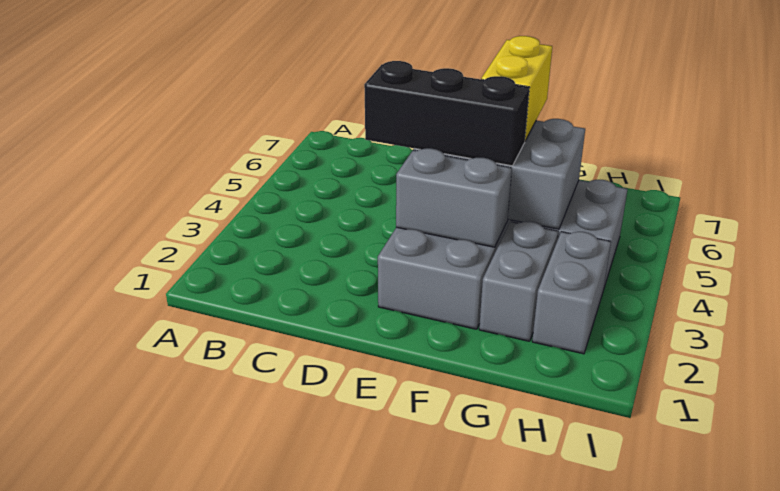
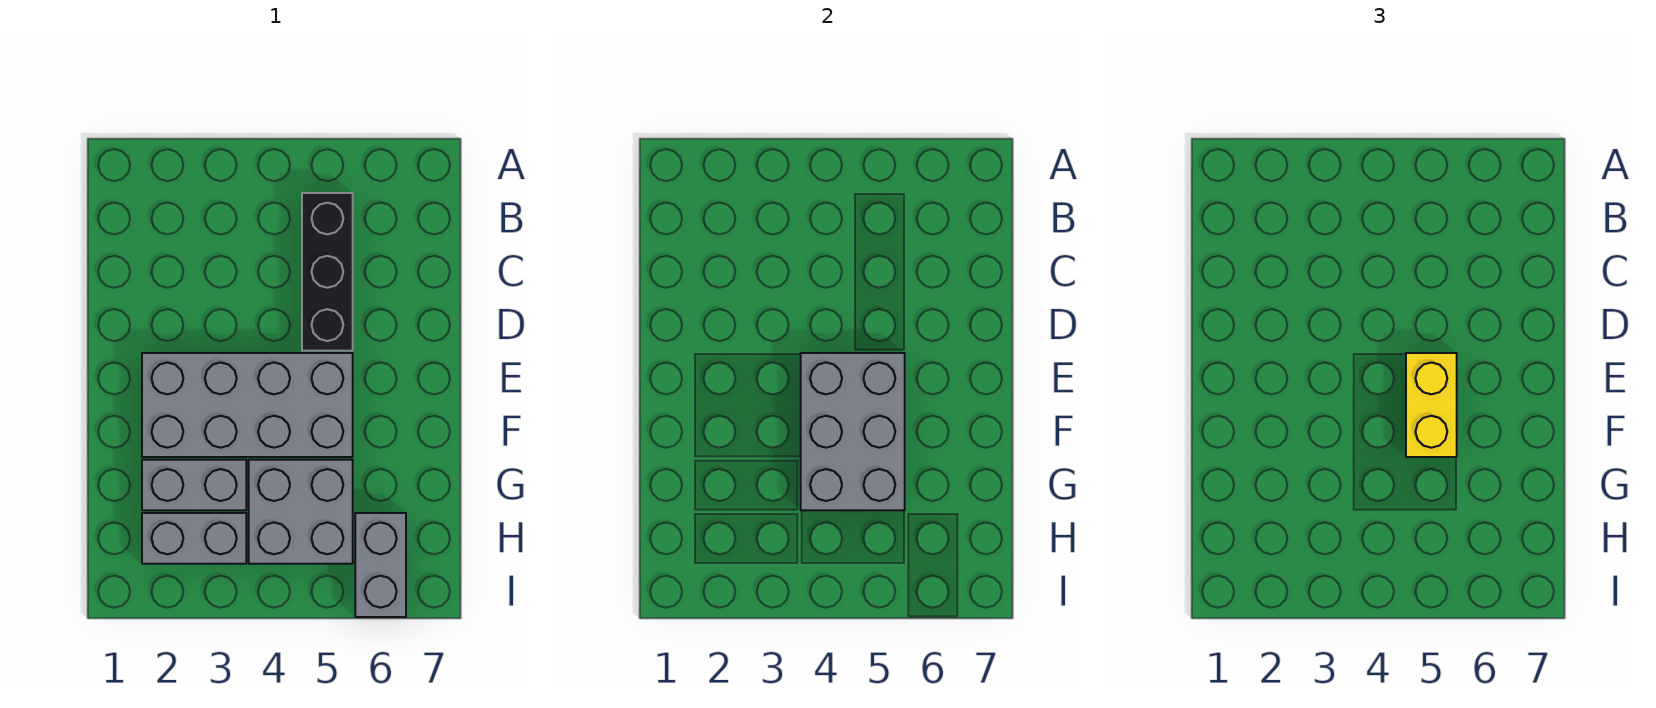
black brick D4:F4 level 3 -> black brick B5:D5 level 1
grey brick E3:F3 level 2 -> grey brick H6:I6 level 1
yellow brick F5:F6 level 3 -> yellow brick E5:F5 level 3

